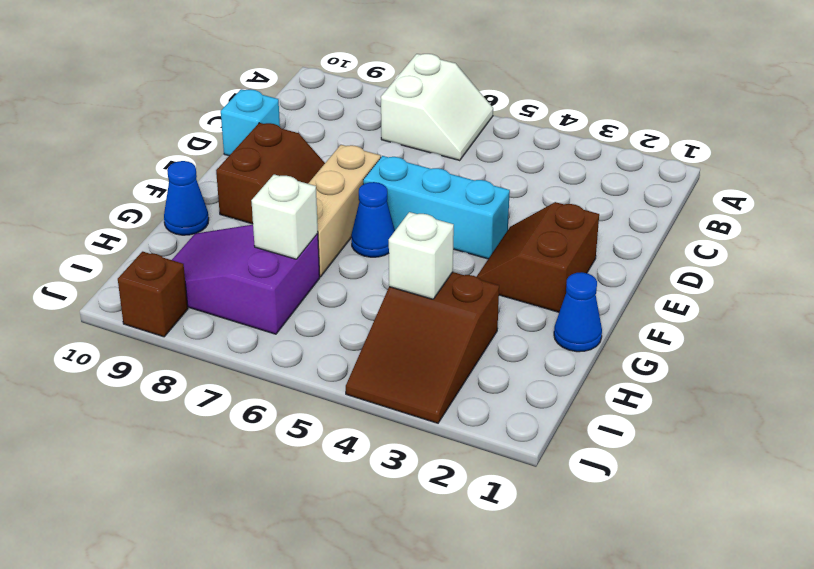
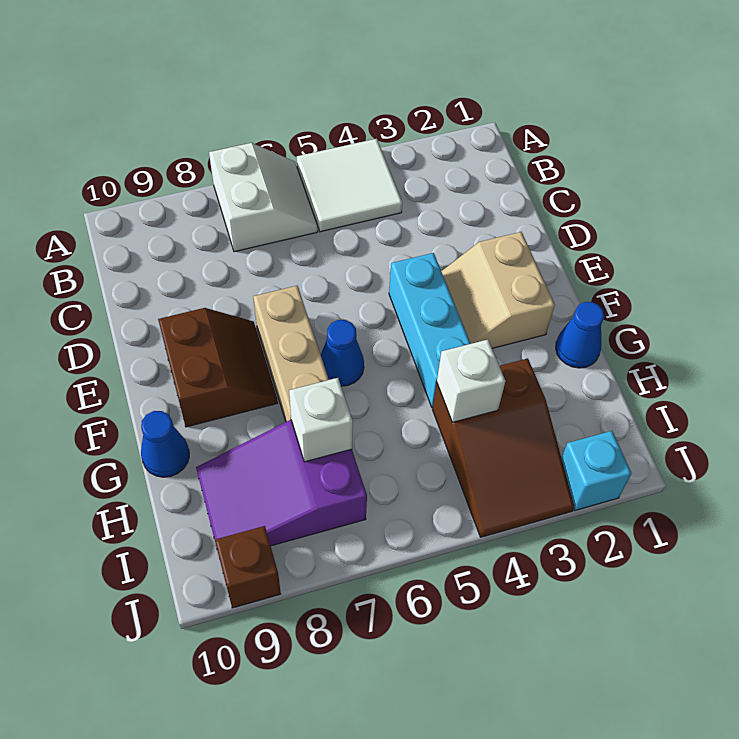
none -> white tile A4:B5 level 1
cyan brick D10 level 1 -> cyan brick J2 level 1
brown slope E2:F3 level 1 top 2 -> tan slope E2:F3 level 1 top 2
cyan brick E4:E6 level 1 -> cyan brick E4:G4 level 1

